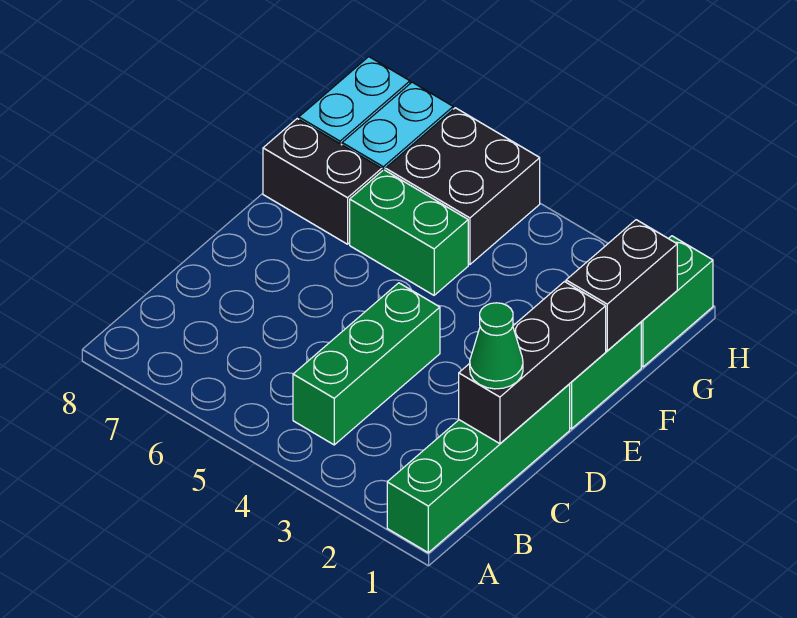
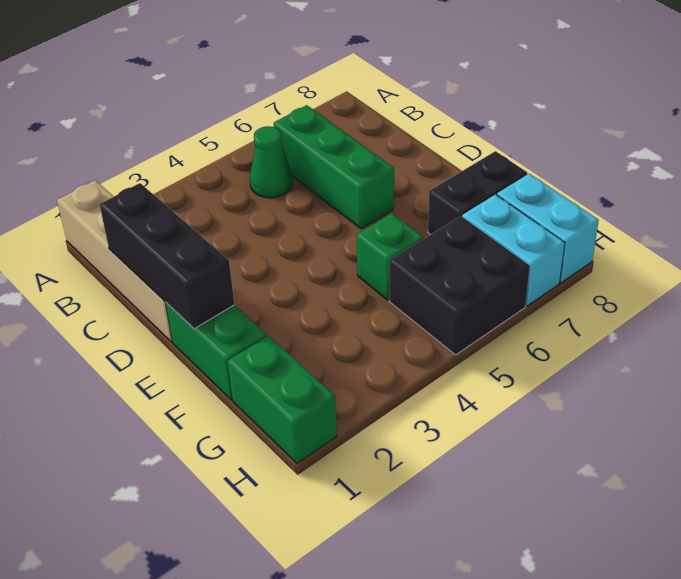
green brick A1:D1 level 1 -> tan brick A1:D1 level 1
green brick B4:D4 level 1 -> green brick B6:D6 level 1
green cone C1 level 3 -> green cone B5 level 1
black brick F1:G1 level 2 -> none
green brick F5:F6 level 1 -> green brick F5 level 1

